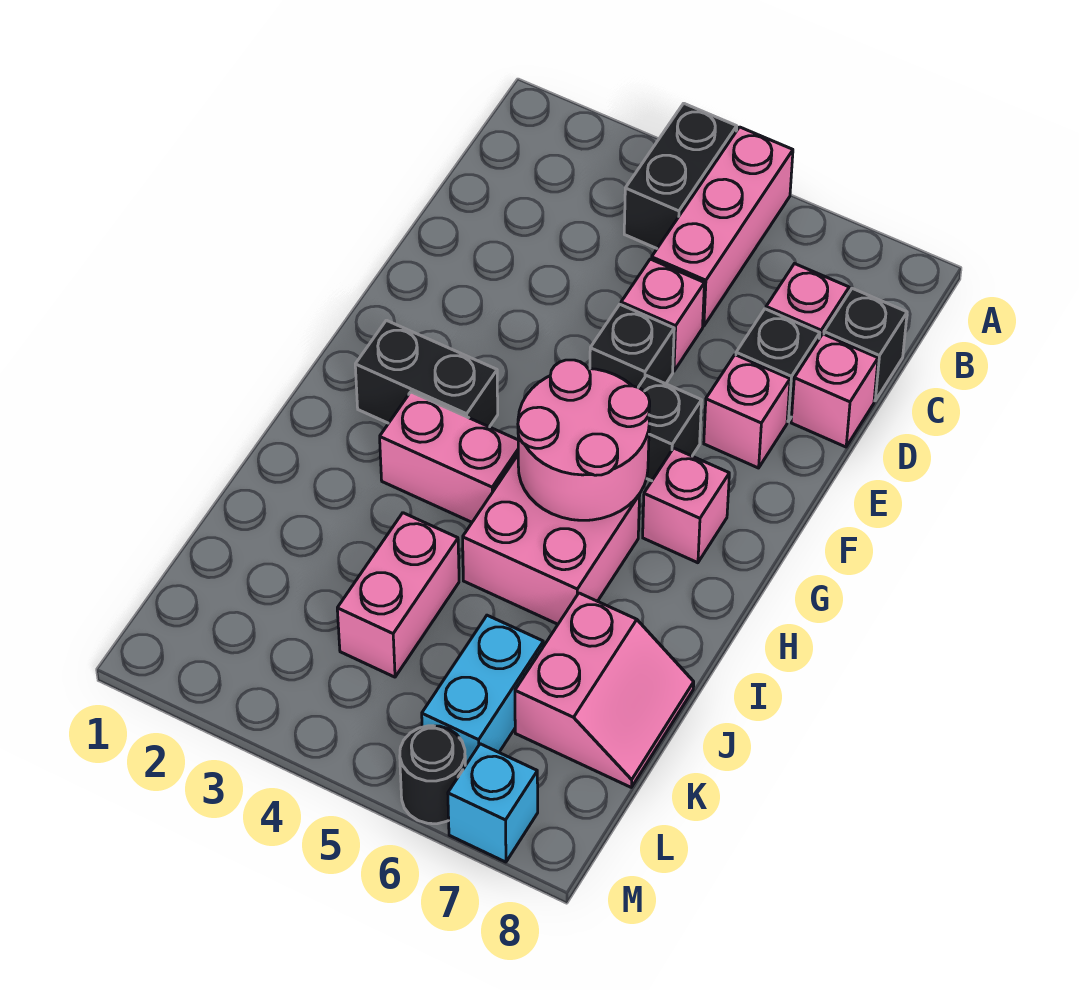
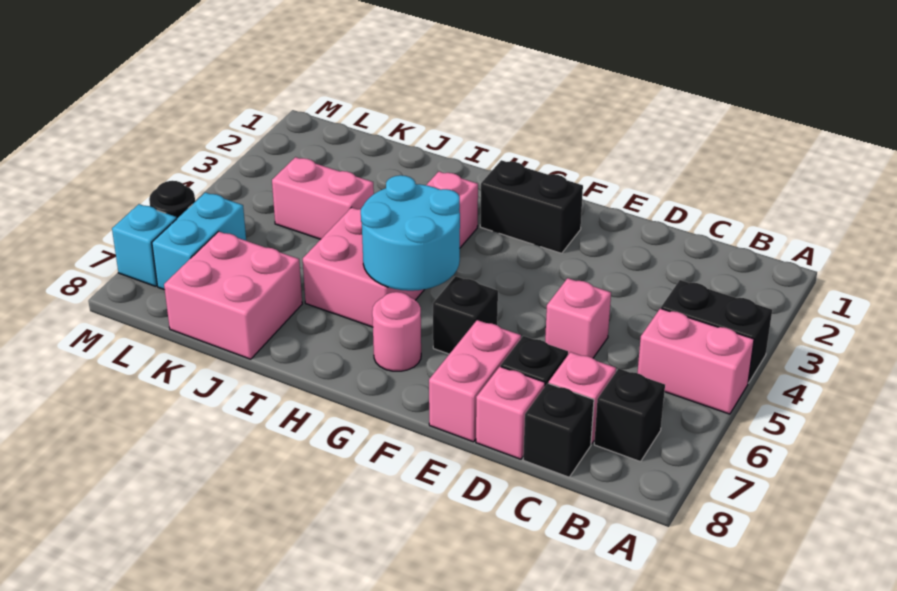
pink brick A5:C5 level 1 -> pink brick A5:B5 level 1
black brick E5 level 1 -> black brick B7 level 1
pink brick E7 level 1 -> pink brick E7:E8 level 1
black brick G2:G3 level 1 -> black brick F2:G2 level 1
pink round brick G5:H6 level 2 -> cyan round brick G5:H6 level 2
pink brick G7 level 1 -> pink round brick G7 level 1
pink slope J7:K8 level 1 top 7 -> pink brick J7:K8 level 1
cyan brick K6:L6 level 1 -> cyan brick L6:L7 level 1

